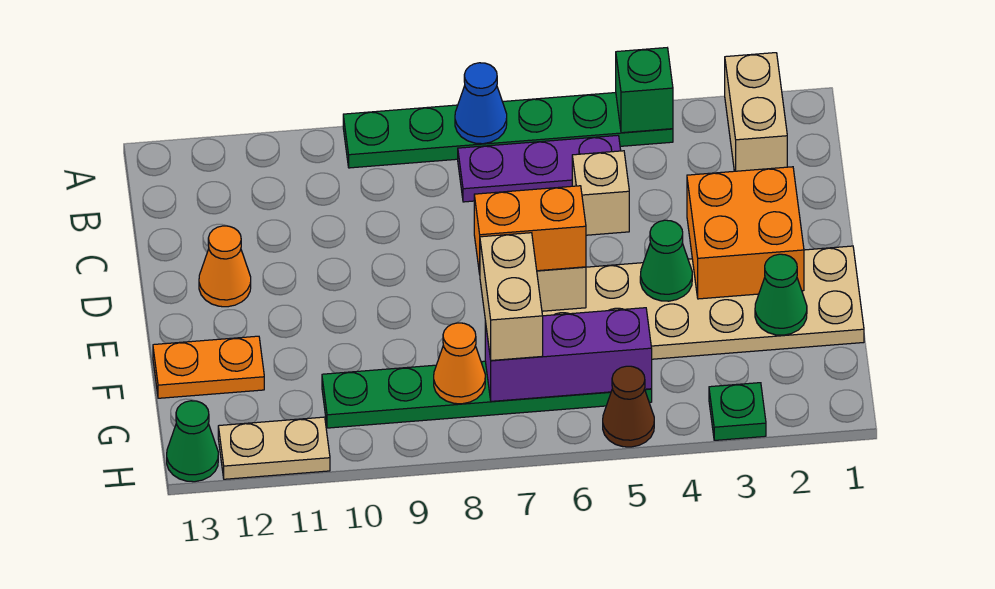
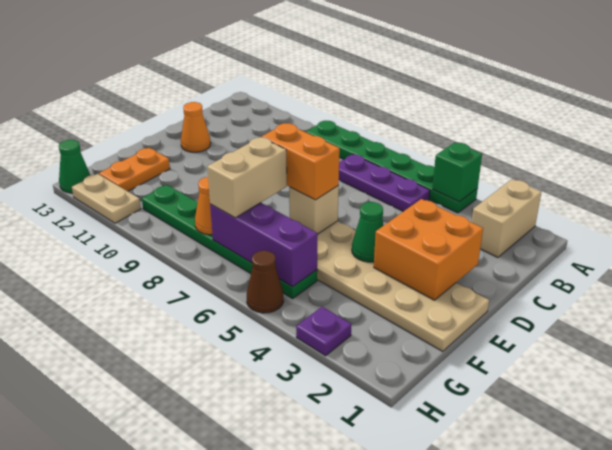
blue cone A7 level 2 -> none
tan brick C5 level 1 -> none
green cone F2 level 2 -> none
orange plate F12:F13 level 1 -> orange plate F12:G12 level 1
green plate H3 level 1 -> purple plate H3 level 1

